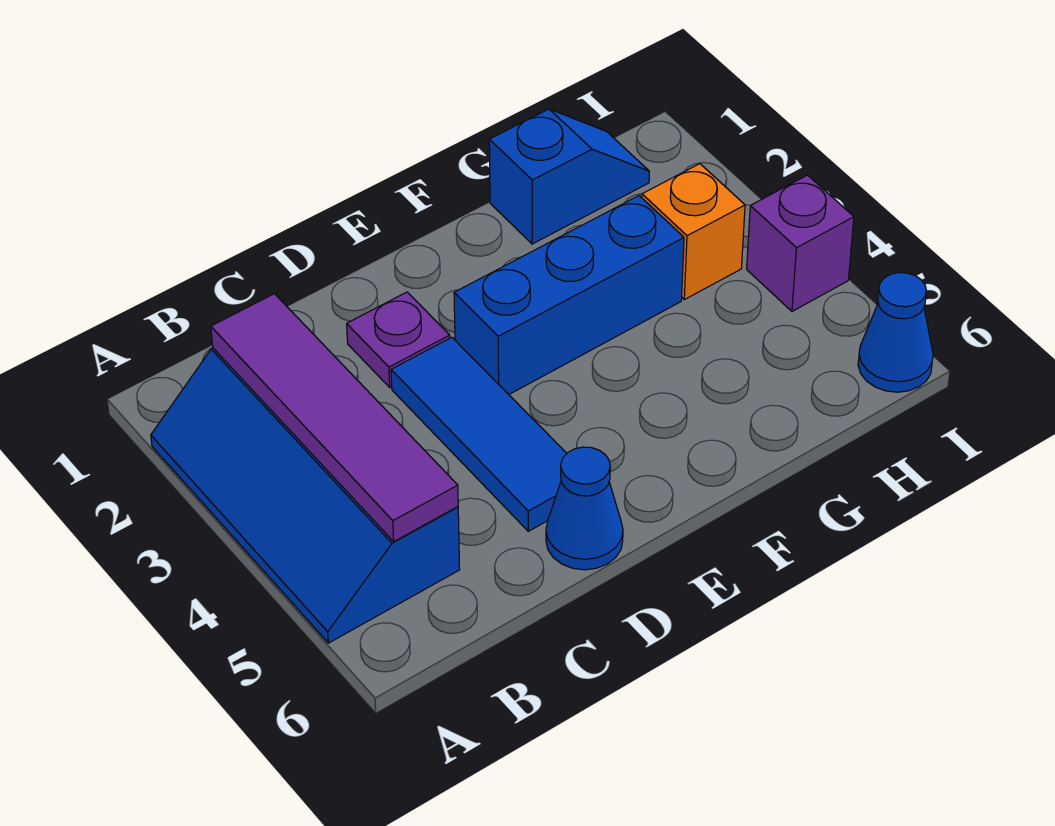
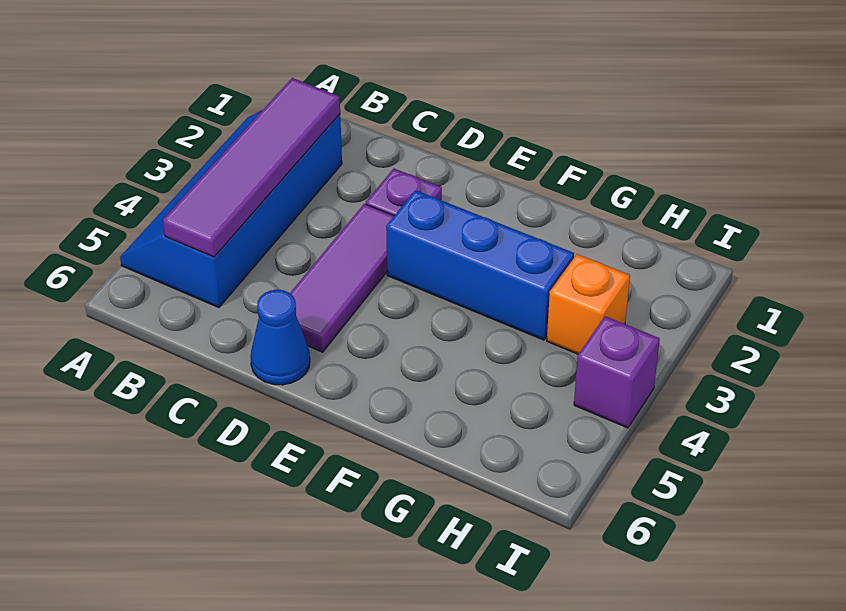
blue tile D3:D5 level 1 -> purple tile D3:D5 level 1
blue slope G1:H1 level 1 top G -> none
blue cone I6 level 1 -> none

